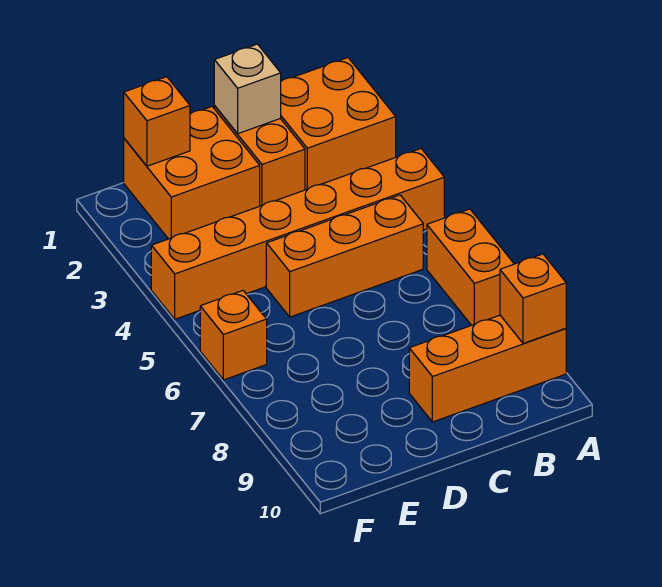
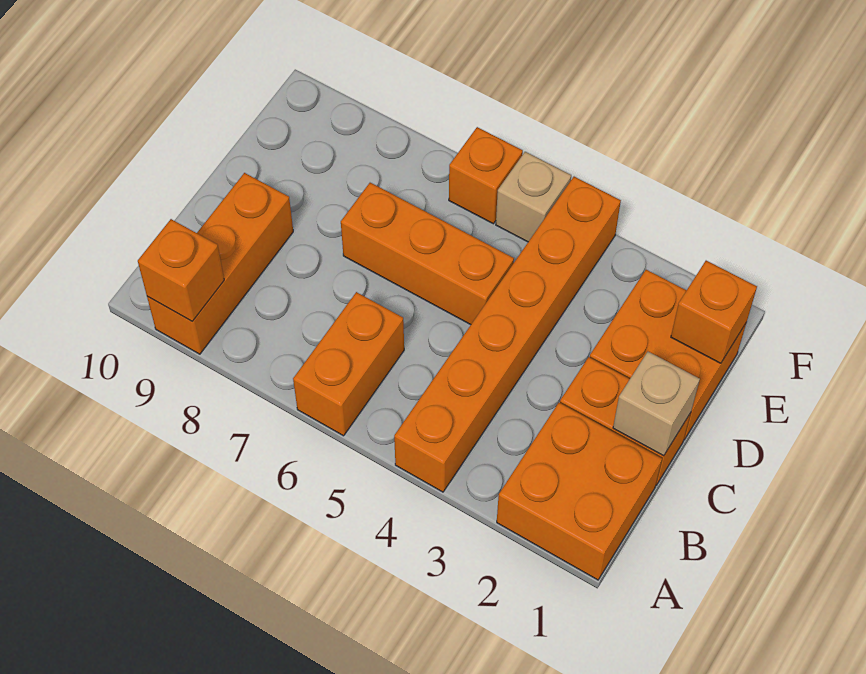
orange brick A6:A7 level 1 -> orange brick A6:B6 level 1
orange brick B5:D5 level 1 -> orange brick D5:D7 level 1
none -> tan brick F5 level 1

